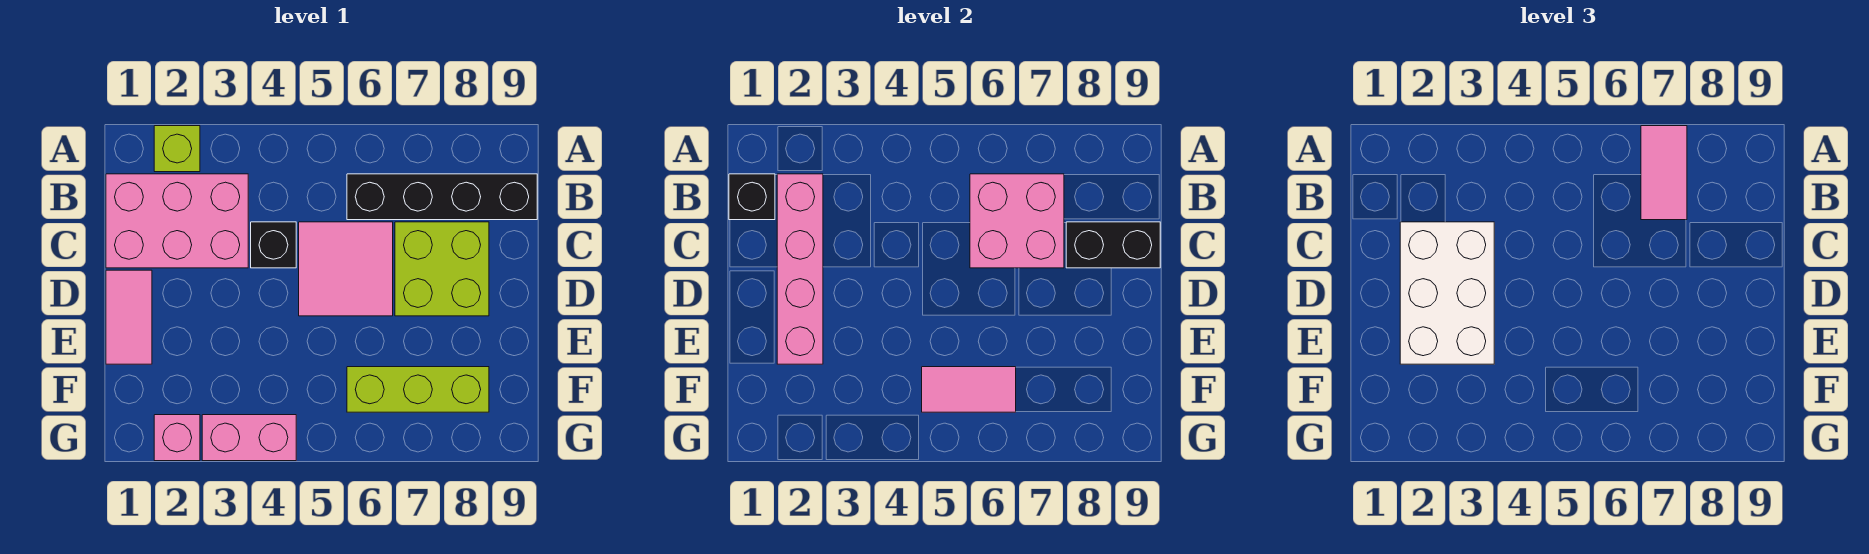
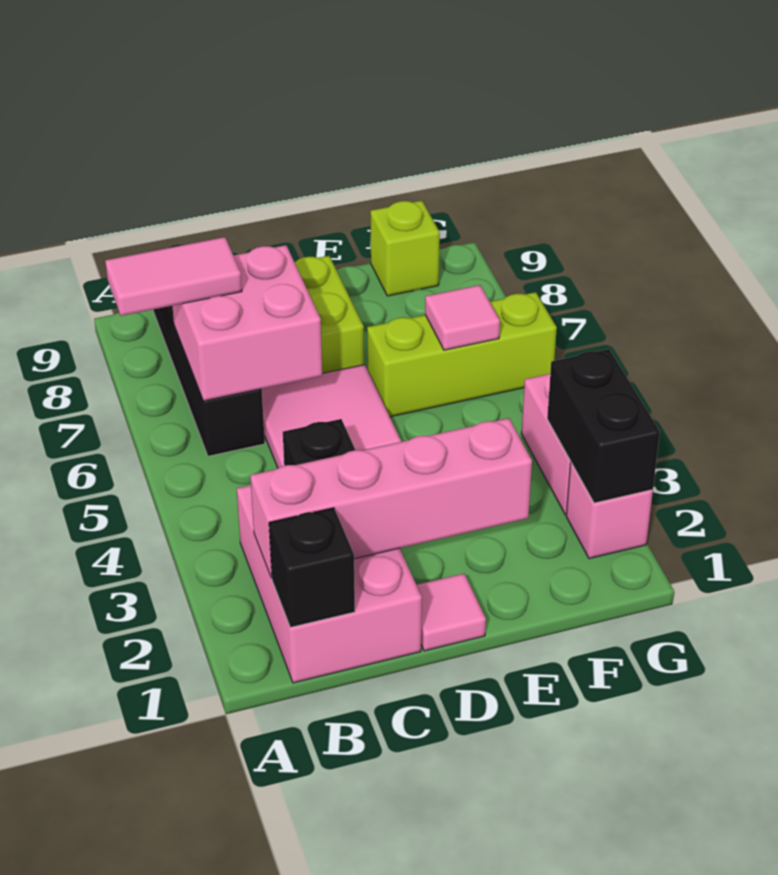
lime brick A2 level 1 -> lime brick F9 level 1
white brick C2:E3 level 3 -> none
black brick C8:C9 level 2 -> black brick G2:G3 level 2
pink tile D1:E1 level 1 -> pink tile D1 level 1
pink tile F5:F6 level 2 -> pink tile F6 level 2
lime brick F6:F8 level 1 -> lime brick E6:G6 level 1

